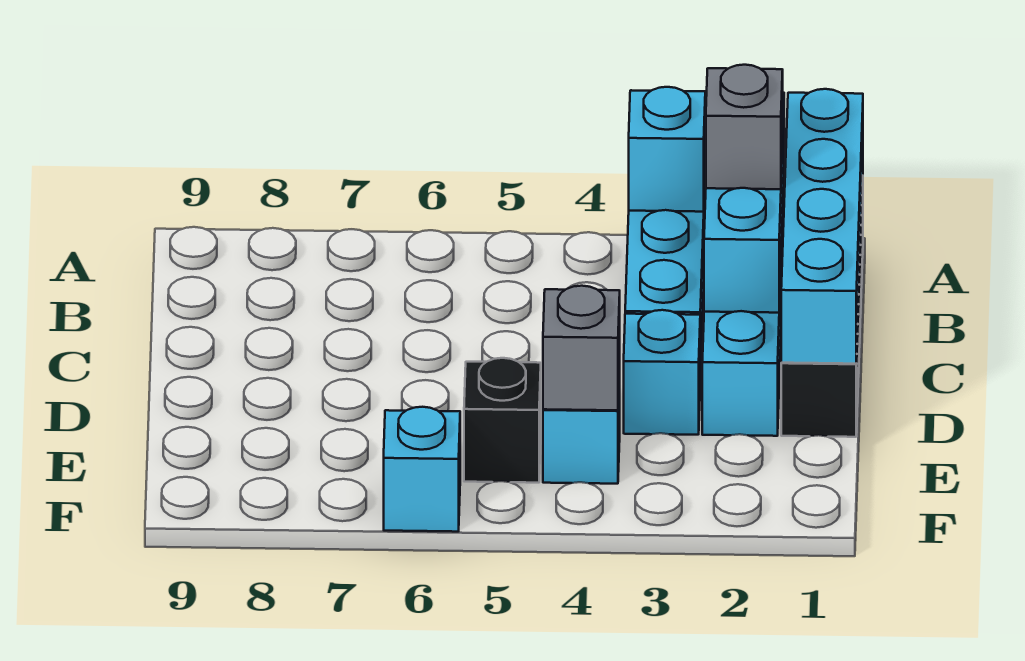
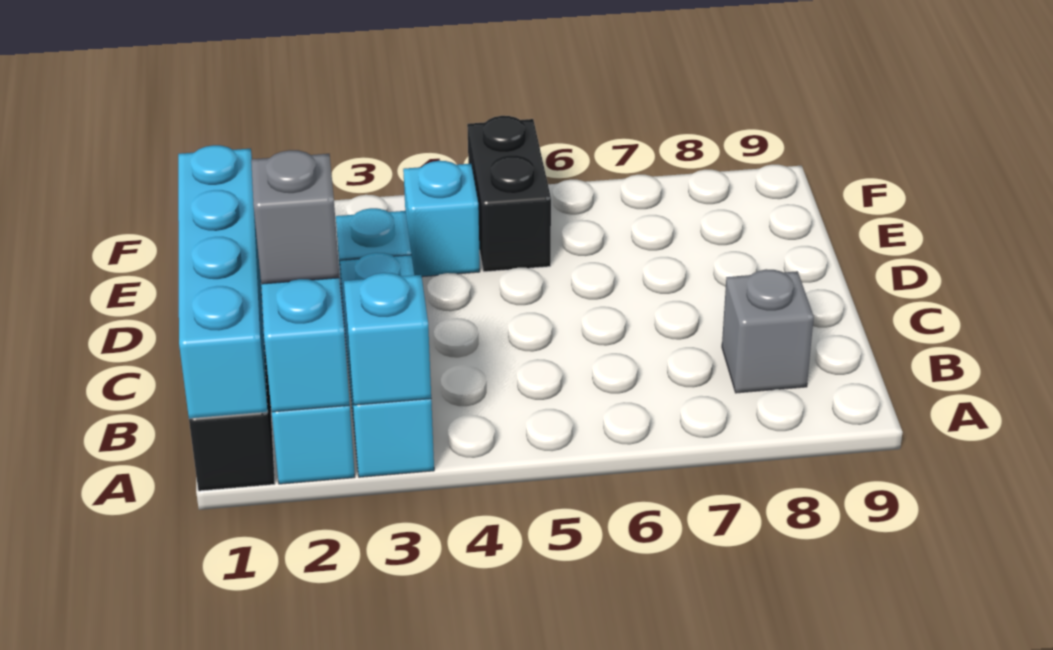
grey brick E4 level 2 -> grey brick B8 level 1
black brick E5 level 1 -> black brick E5:F5 level 1
cyan brick F6 level 1 -> none

